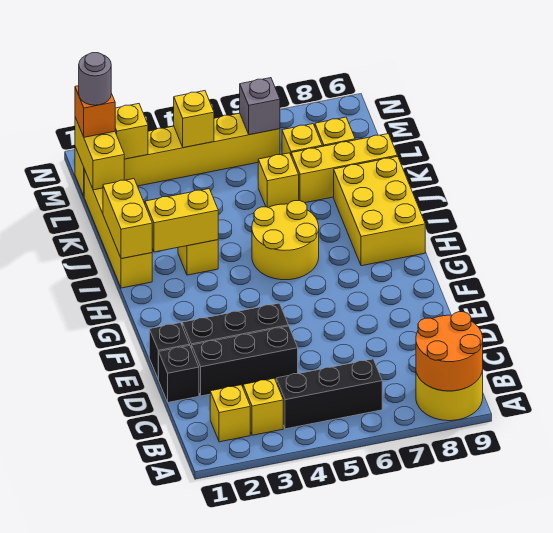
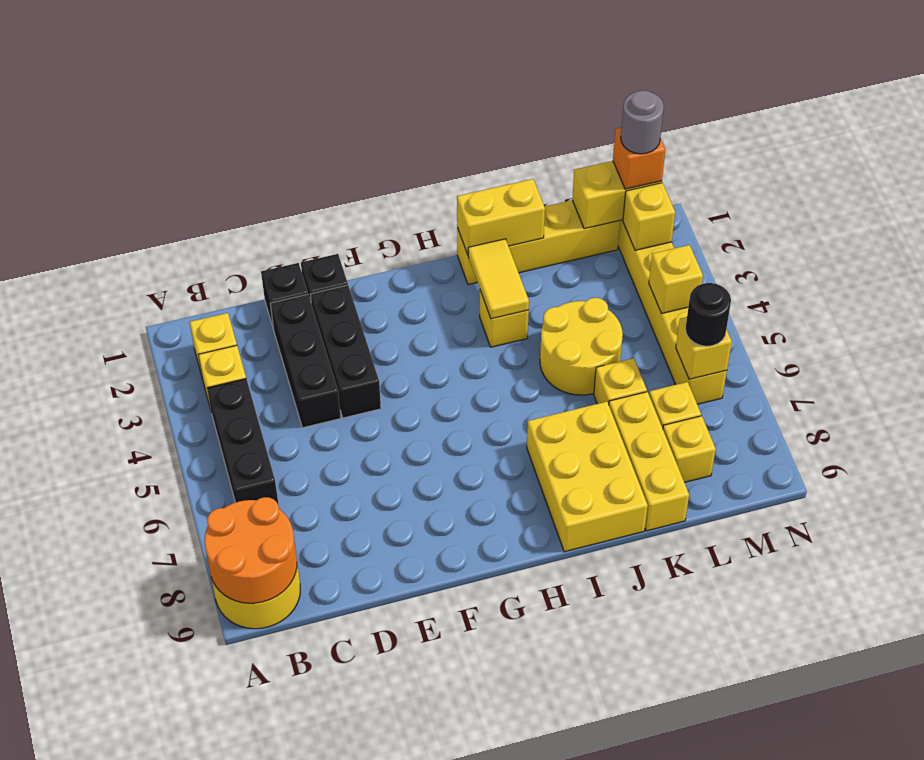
yellow round brick H5:I6 level 1 -> yellow round brick J4:K5 level 1
yellow brick H8:J9 level 1 -> yellow brick I7:J9 level 1
yellow brick I2:I3 level 2 -> yellow tile I2:I3 level 2
grey brick M6 level 2 -> yellow brick M6 level 2
none -> black round brick M6 level 3

